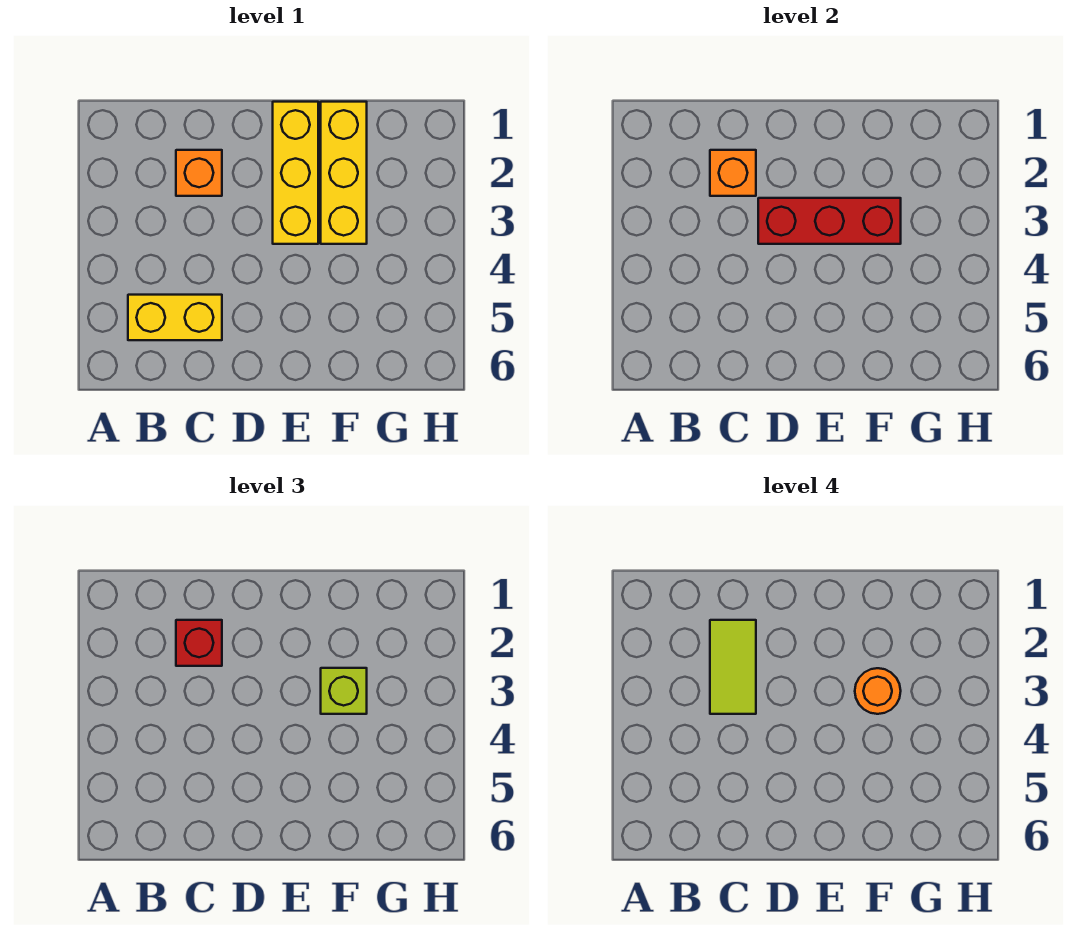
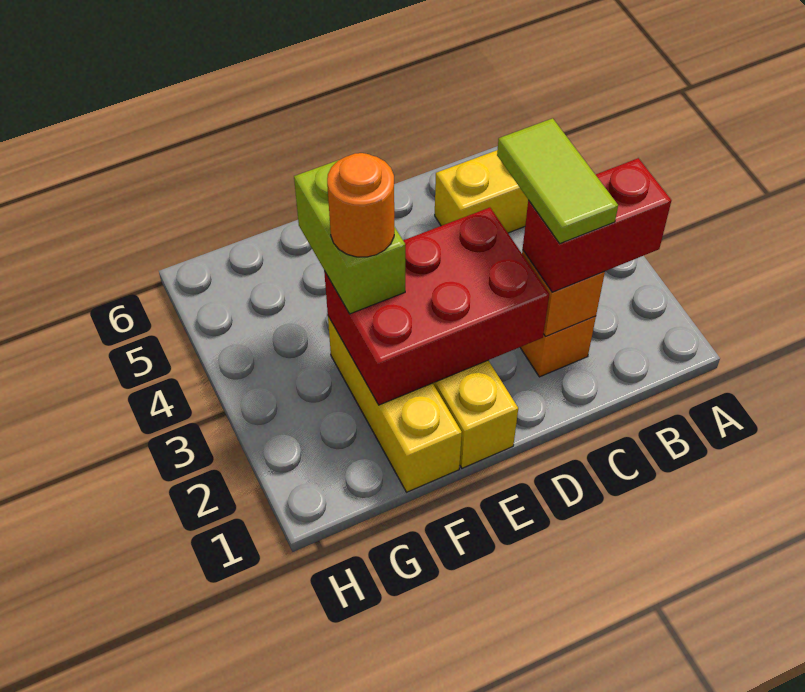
red brick C2 level 3 -> red brick B2:C2 level 3
red brick D3:F3 level 2 -> red brick D2:F3 level 2
lime brick F3 level 3 -> lime brick F3:F4 level 3

